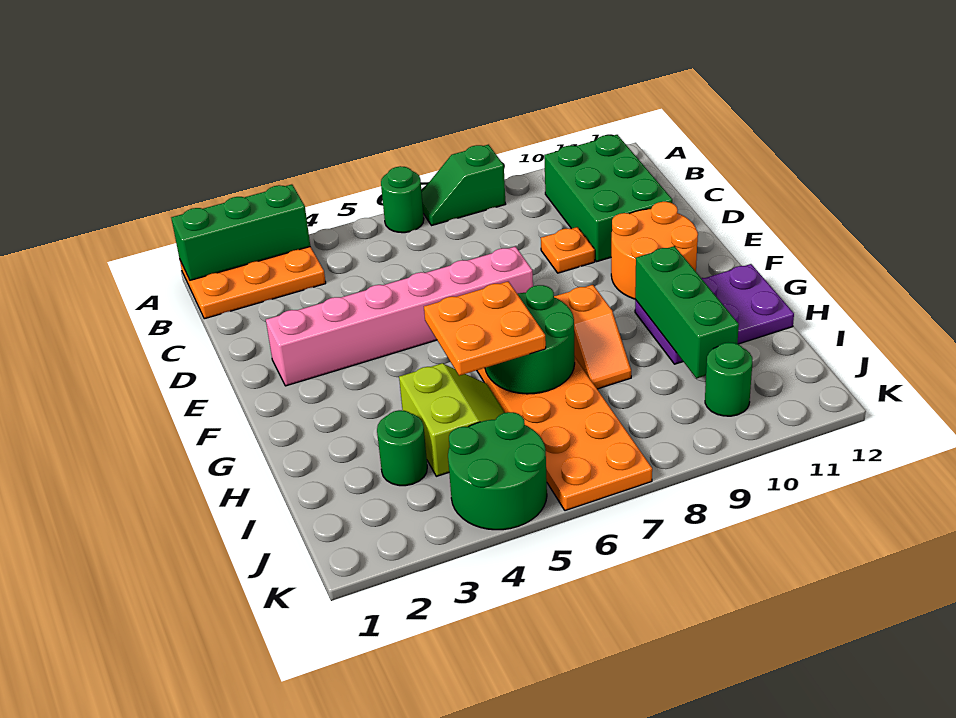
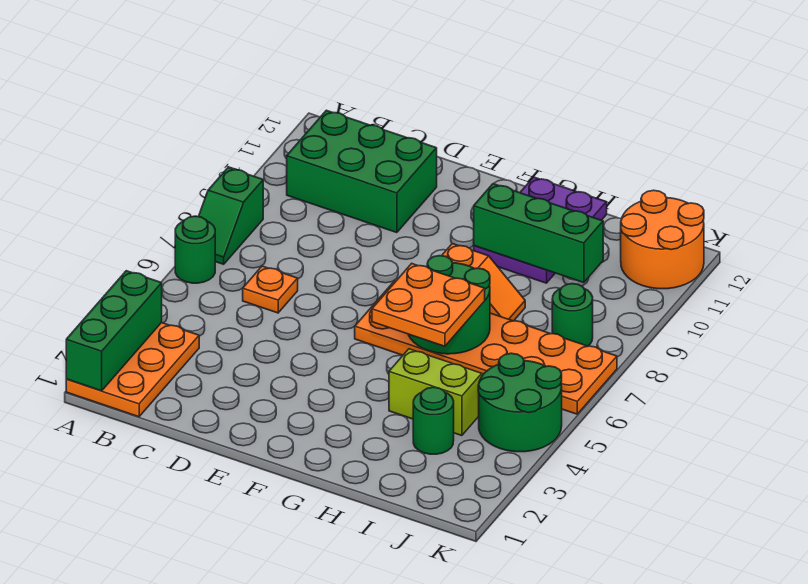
orange plate D9 level 1 -> orange plate C6 level 1
pink brick E2:E7 level 1 -> none
orange round brick E10:F11 level 1 -> orange round brick J11:K12 level 1
green round brick J10 level 1 -> green round brick J8 level 1

